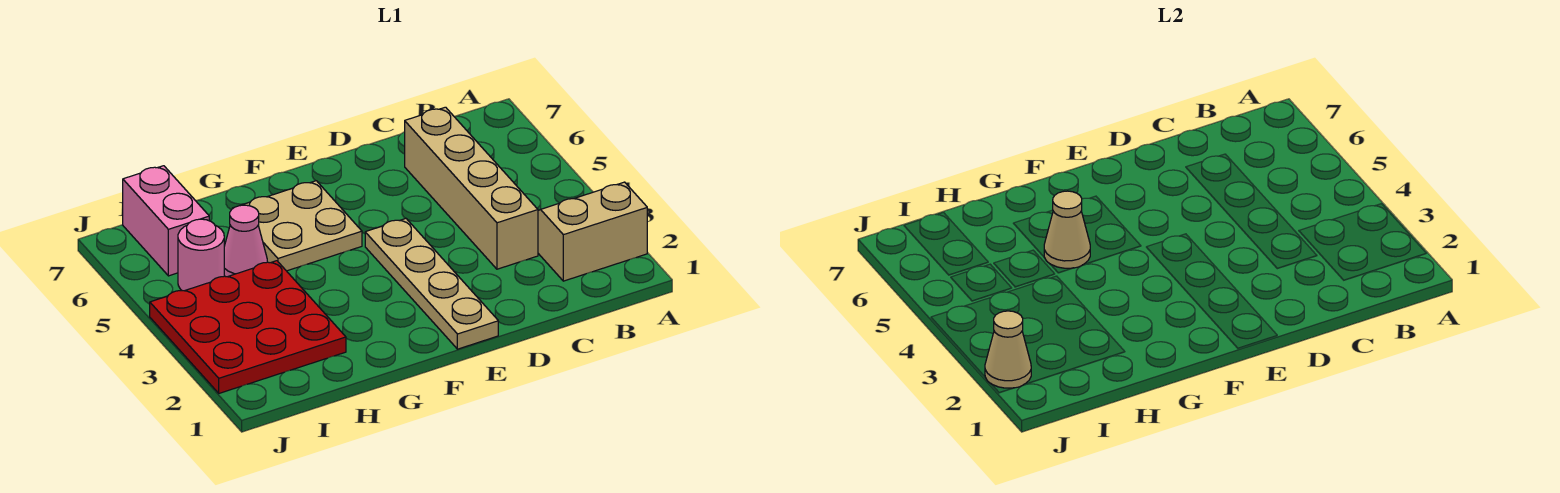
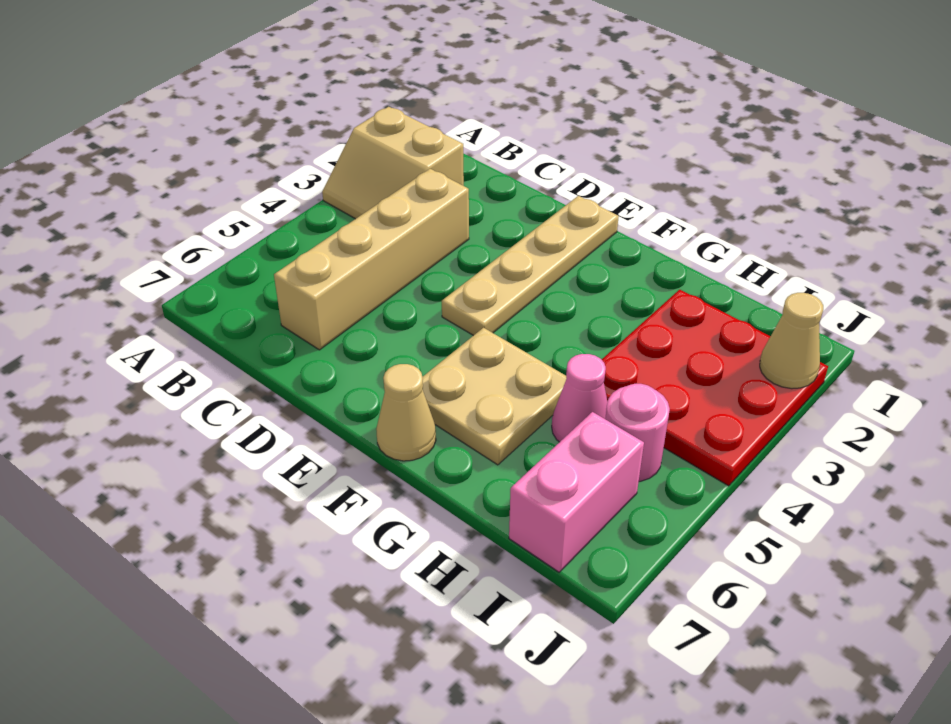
tan cone G5 level 2 -> tan cone F7 level 1

